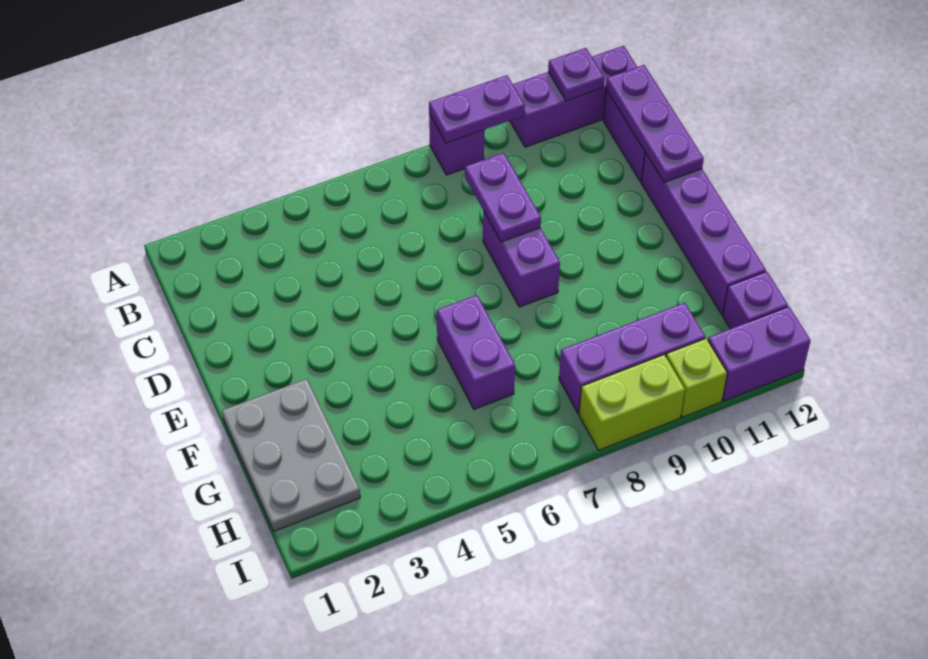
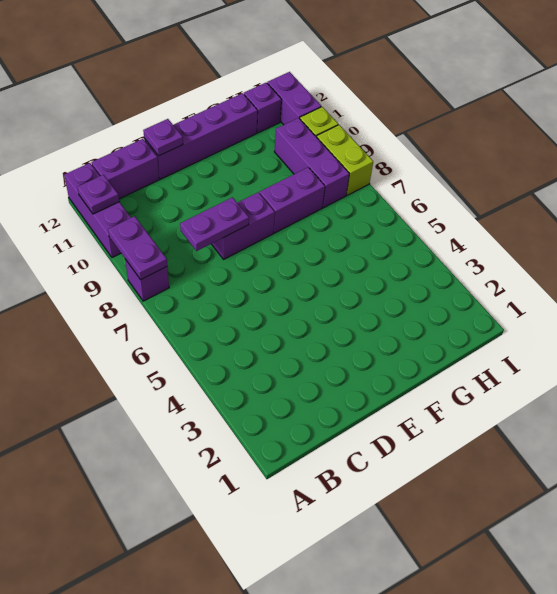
purple plate B12:D12 level 2 -> purple plate D12 level 2
grey plate F1:H2 level 1 -> none
purple brick F6:G6 level 1 -> purple brick F8:G8 level 1

